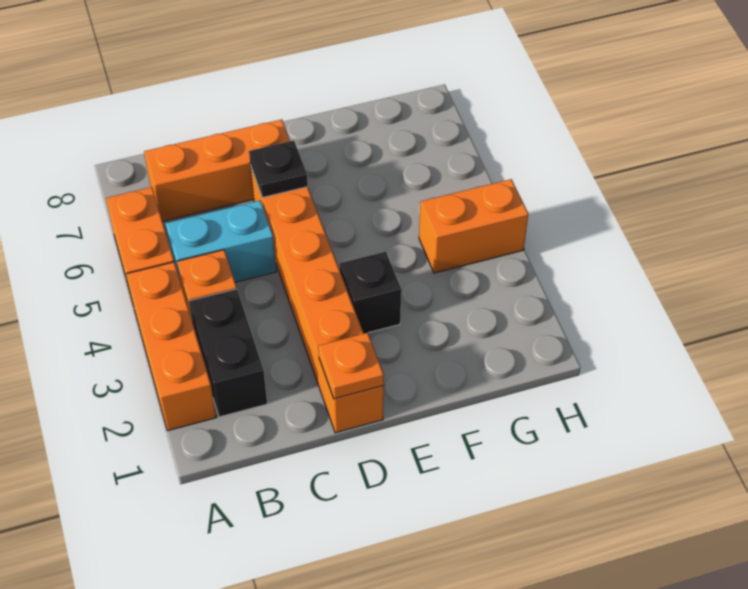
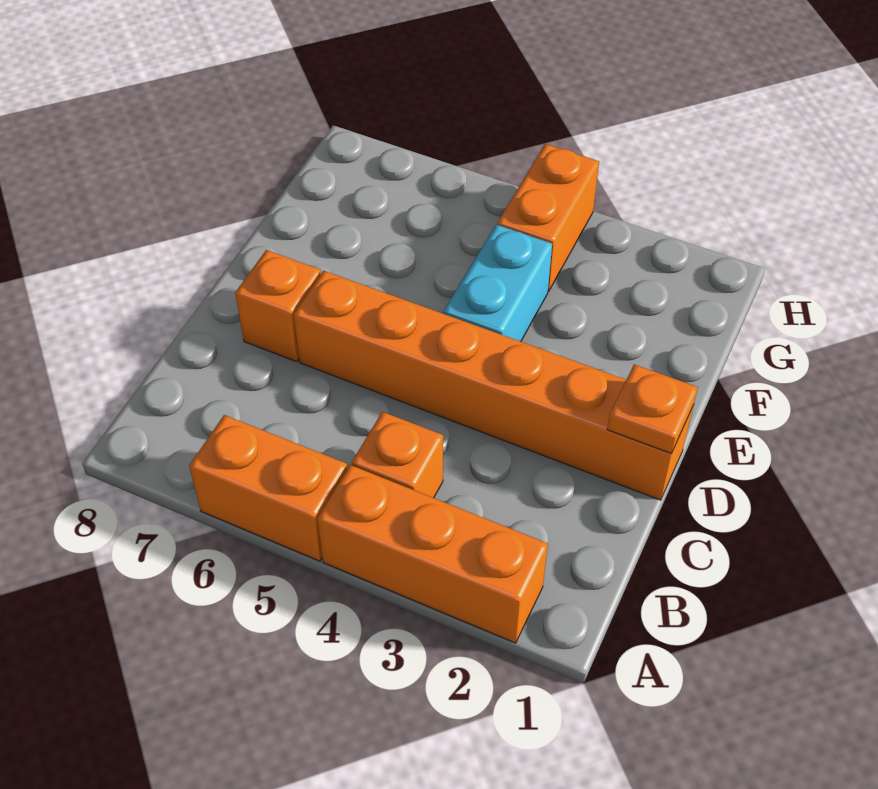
black brick B2:B3 level 1 -> none
cyan brick B5:C5 level 1 -> cyan brick E4:F4 level 1
orange brick B7:D7 level 1 -> orange brick D7 level 1
black plate D6 level 2 -> none
black brick E3 level 1 -> none

